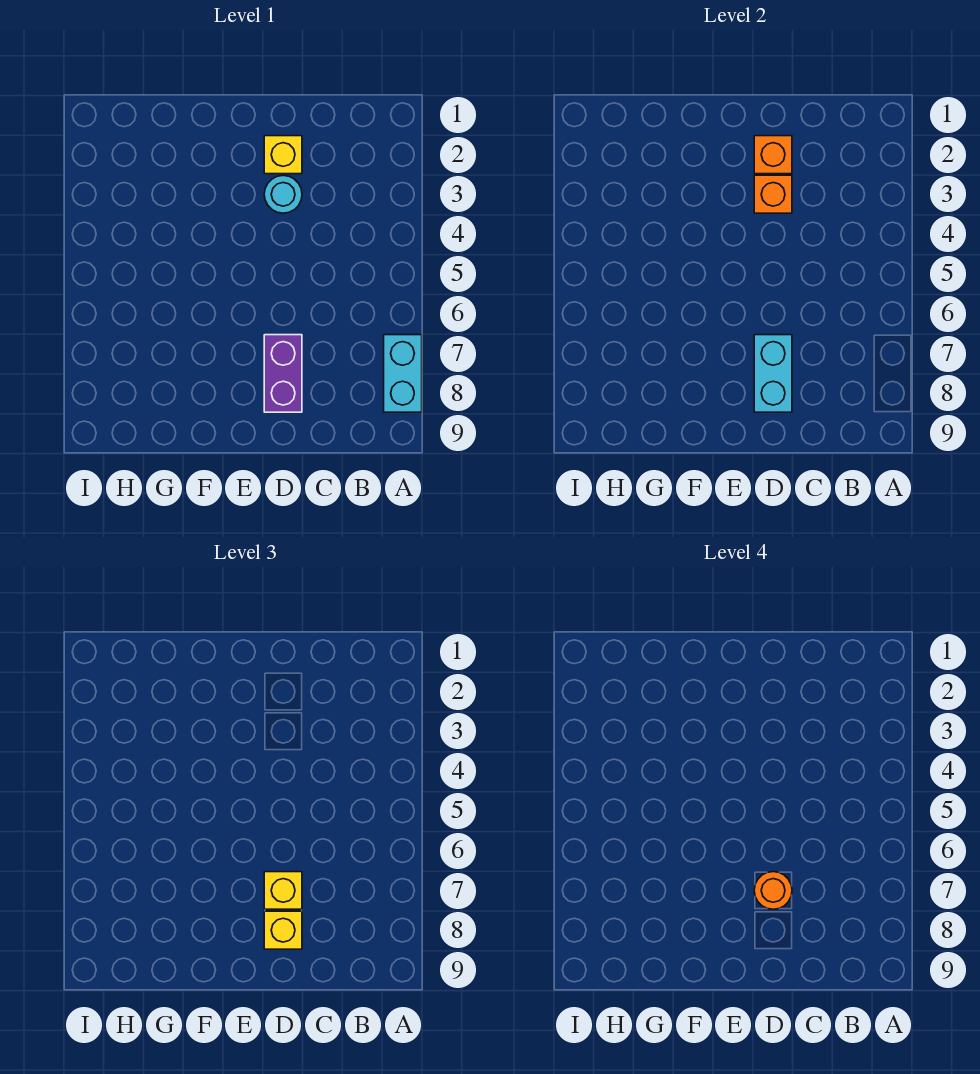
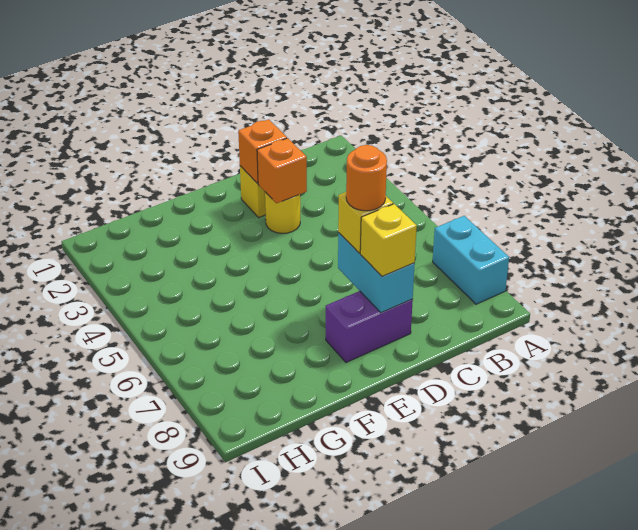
cyan round brick D3 level 1 -> yellow round brick D3 level 1
purple brick D7:D8 level 1 -> purple brick D8:E8 level 1

